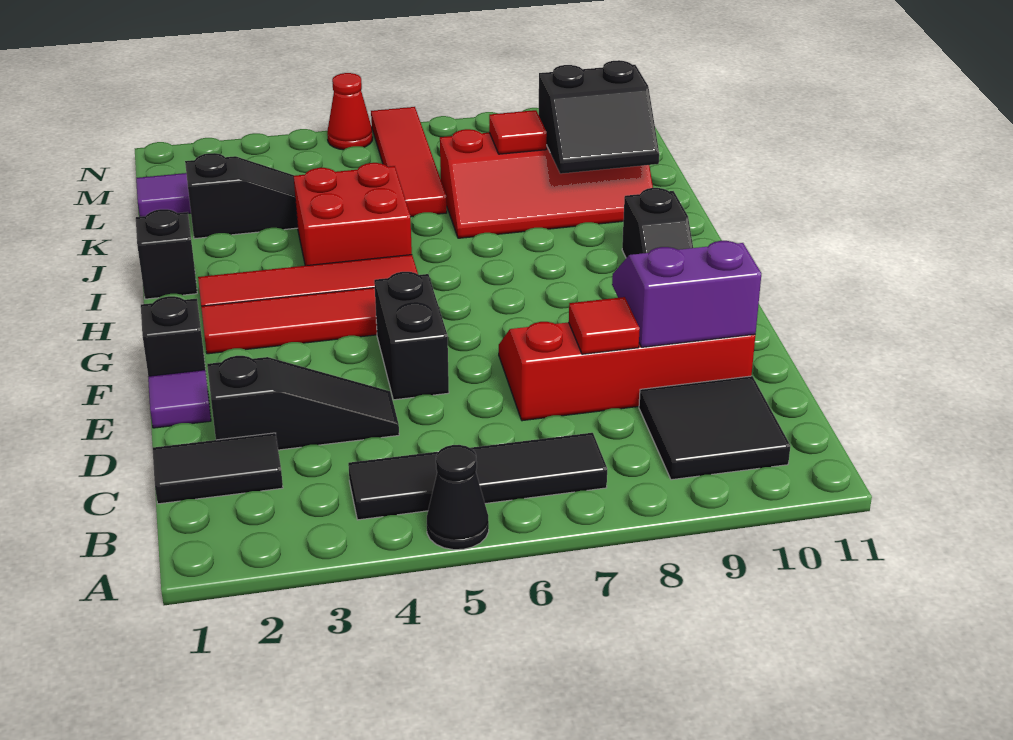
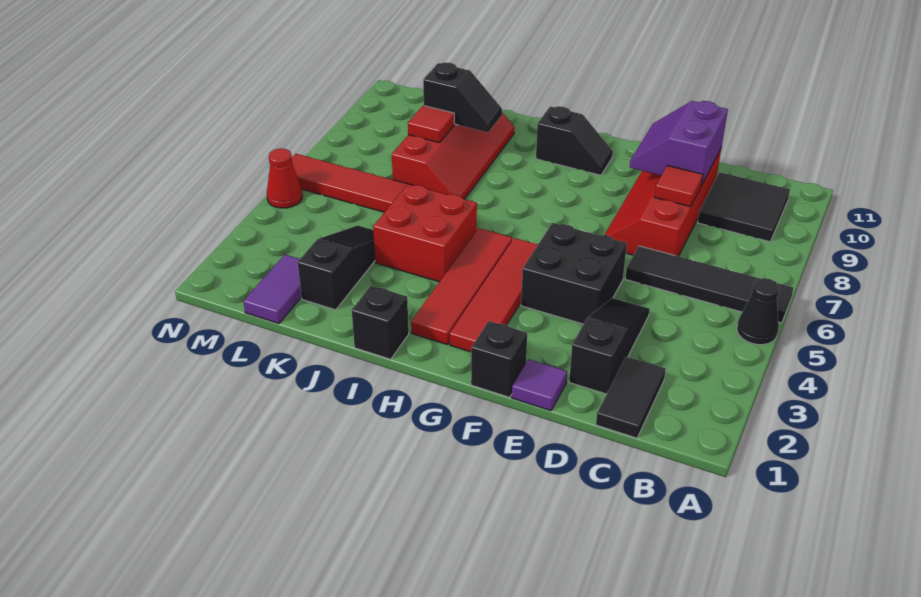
black tile B4:B7 level 1 -> black tile A6:D6 level 1
black brick E5:F5 level 1 -> black brick E4:F5 level 1
black slope J9:K10 level 2 top K -> black slope J9:K9 level 2 top K

